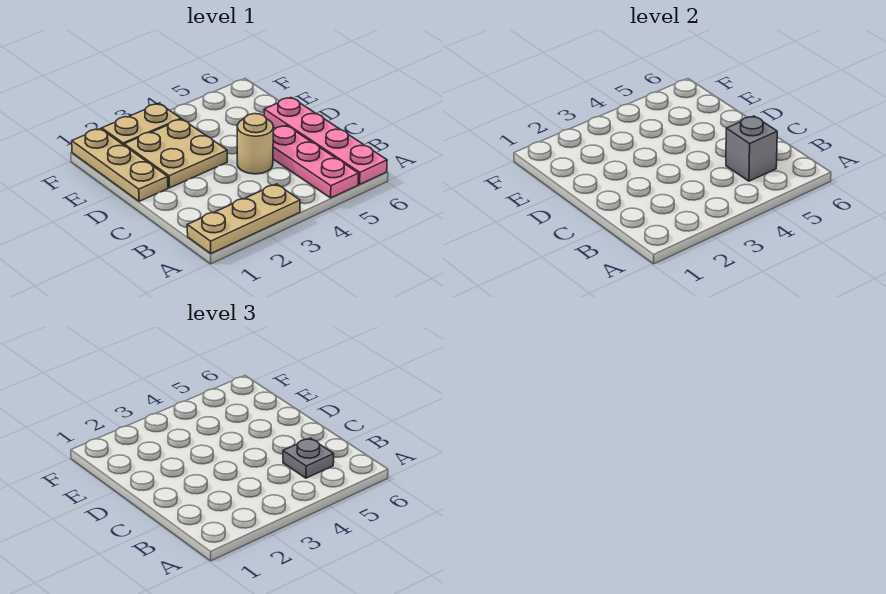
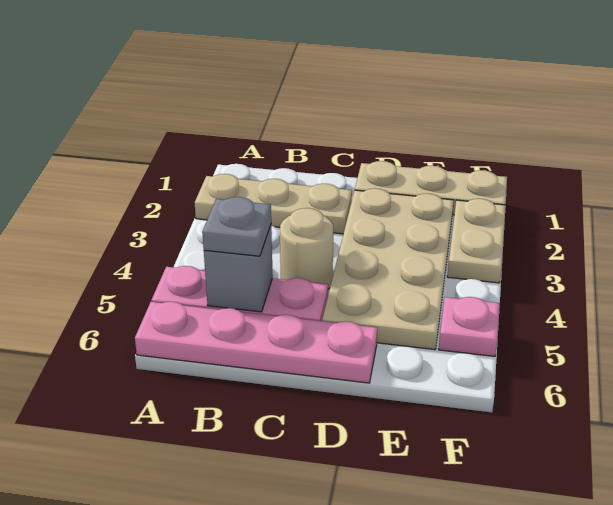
tan plate A1:A3 level 1 -> tan plate A2:C2 level 1
tan plate D2:E3 level 1 -> tan plate D2:E5 level 1
none -> pink plate F5 level 1

